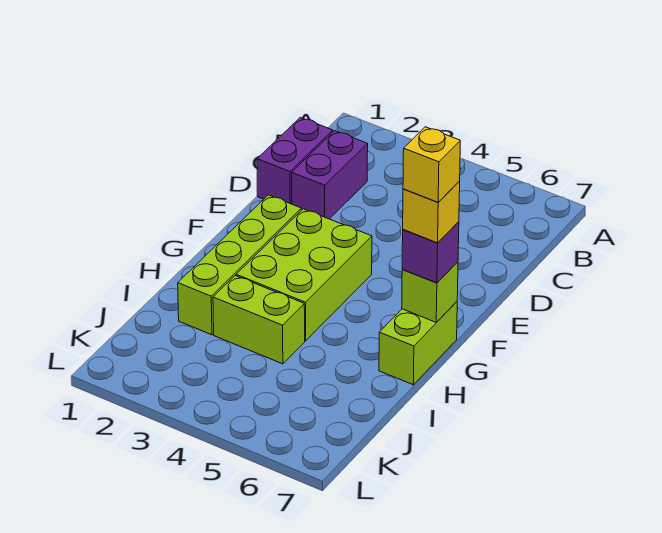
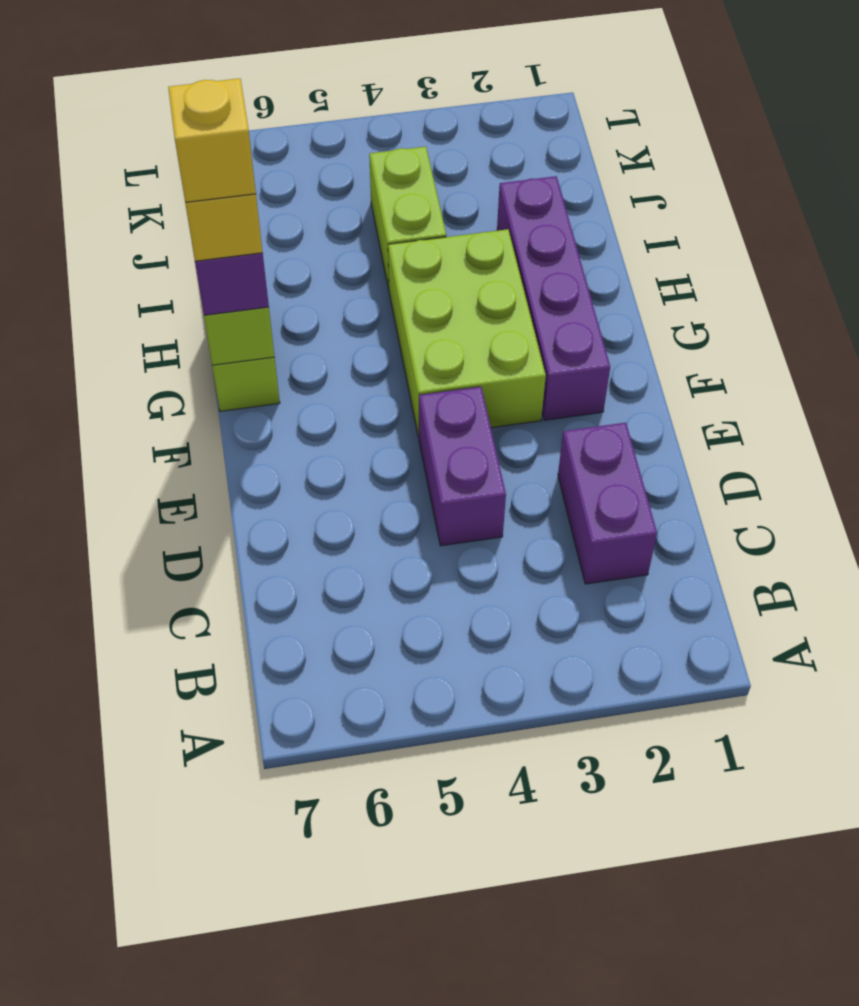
purple brick C1:D1 level 1 -> purple brick D4:E4 level 1
lime brick F2:I2 level 1 -> purple brick F2:I2 level 1
lime brick I3:I4 level 1 -> lime brick I4:J4 level 1

